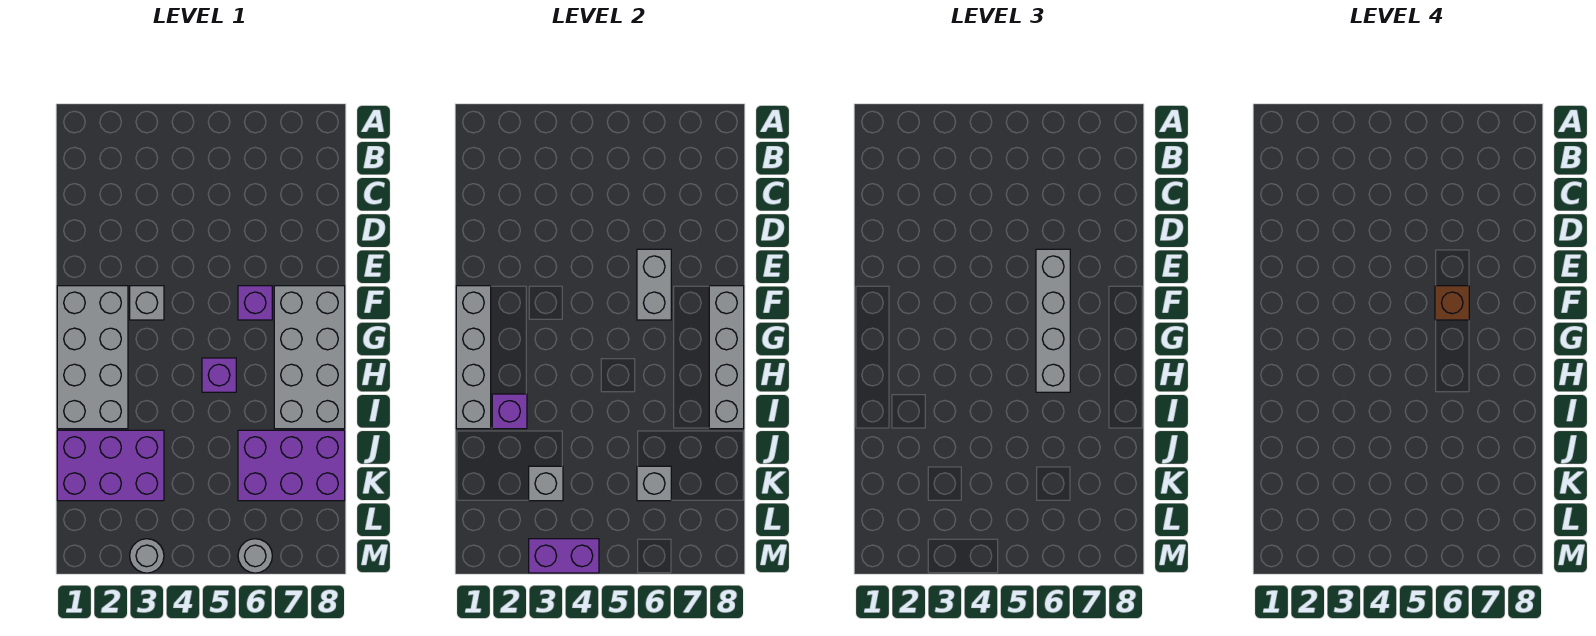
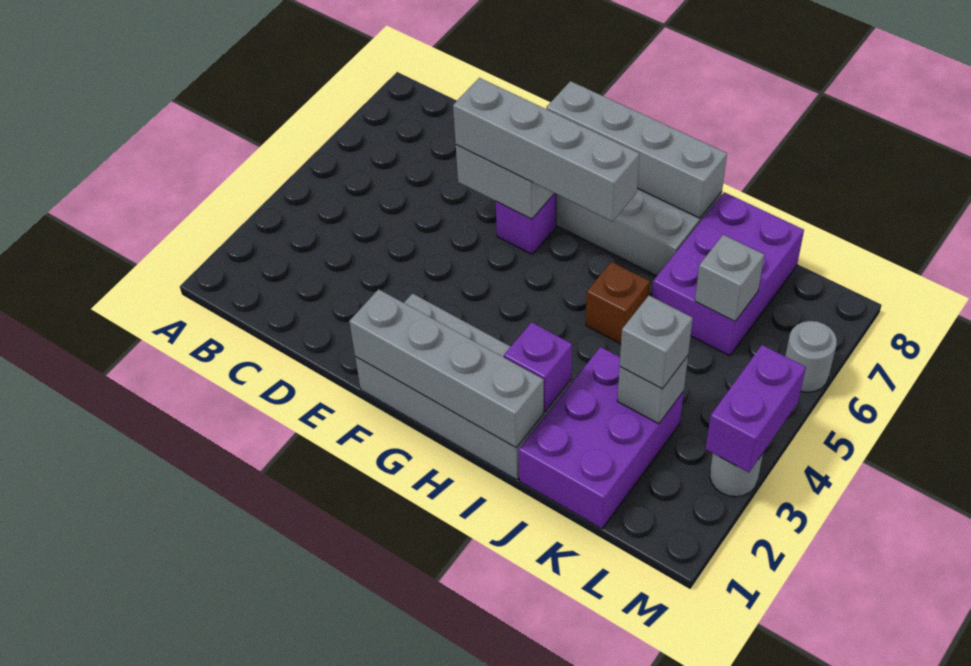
grey brick F3 level 1 -> grey brick K3 level 3
brown brick F6 level 4 -> brown brick I5 level 1
purple brick H5 level 1 -> none

